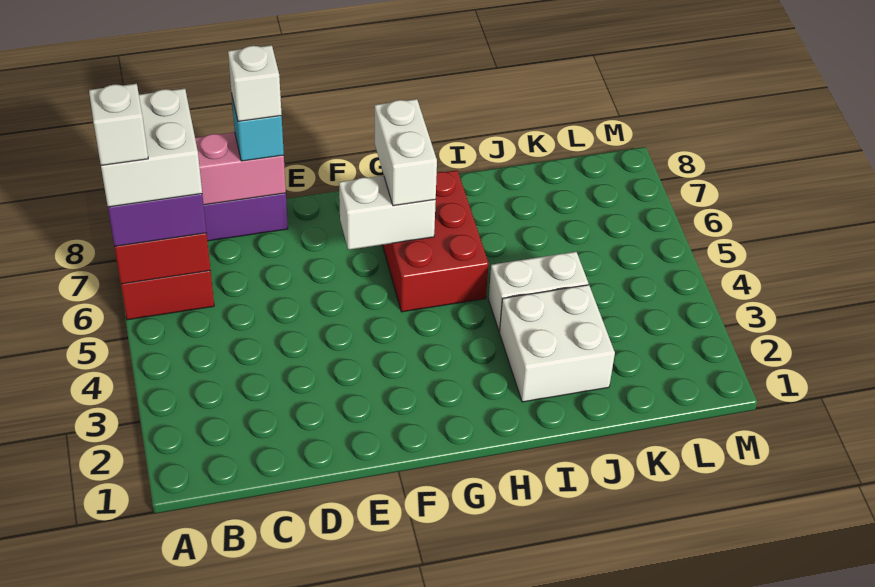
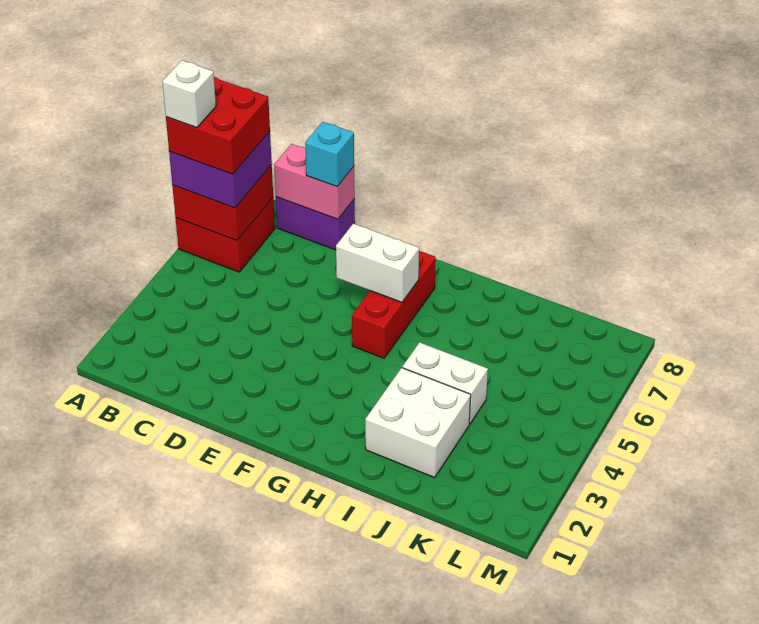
white brick A6:B7 level 4 -> red brick A6:B7 level 4
white brick D8 level 4 -> none
red brick G5:H7 level 1 -> red brick G5:G7 level 1
white brick G6:G7 level 3 -> none

